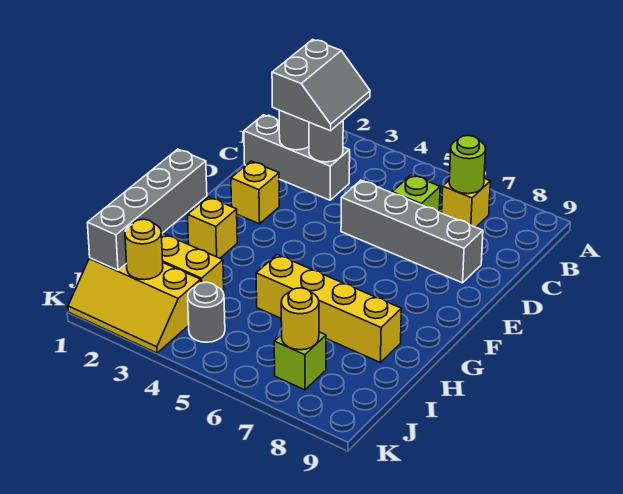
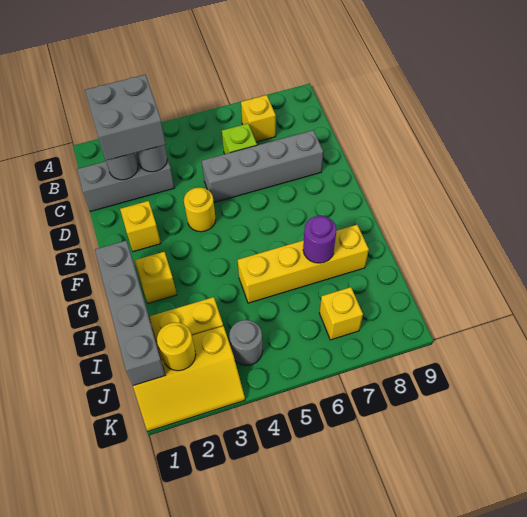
grey slope B2:C3 level 3 top 2 -> grey brick B2:C3 level 3
lime round brick B7 level 2 -> none
none -> purple round brick H7 level 2
lime brick J7 level 1 -> yellow brick J7 level 1
yellow round brick J7 level 2 -> yellow round brick E4 level 1

